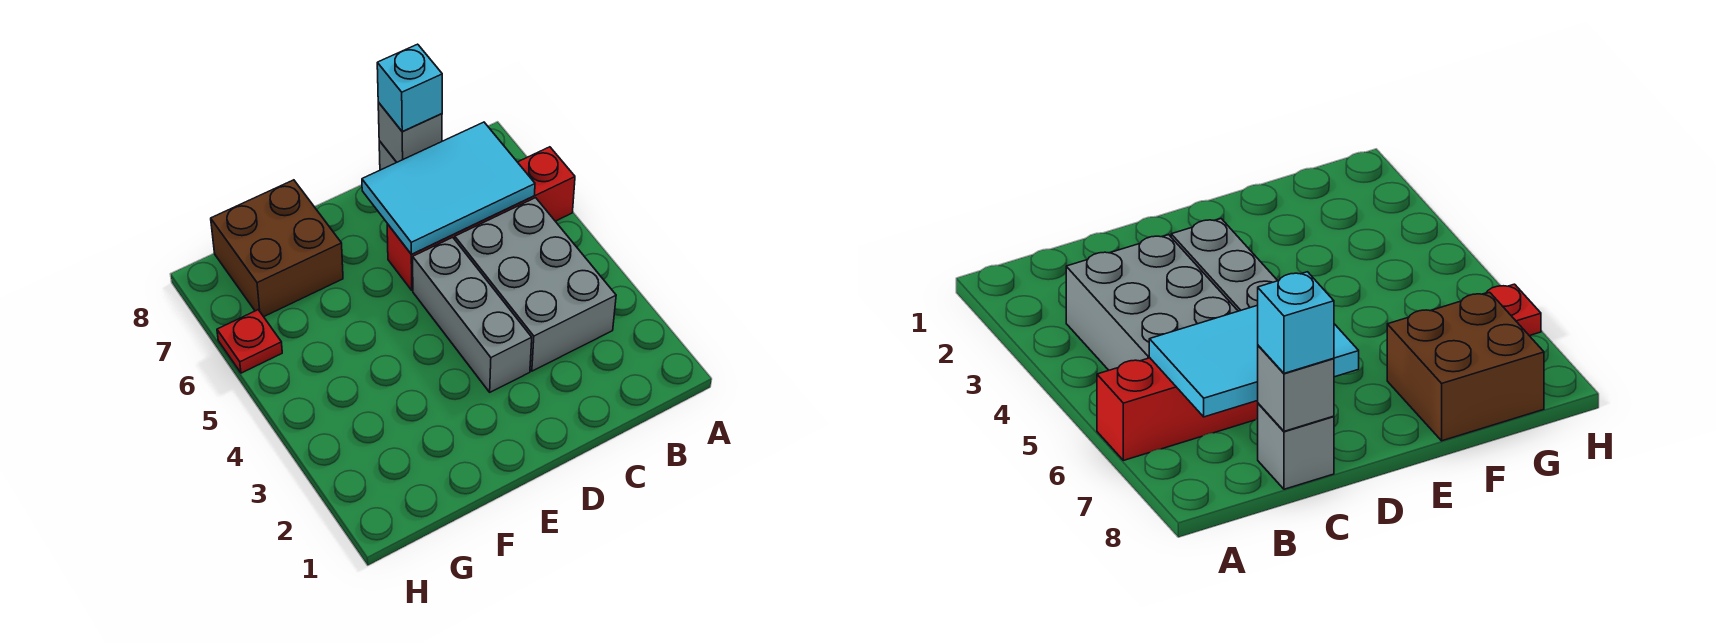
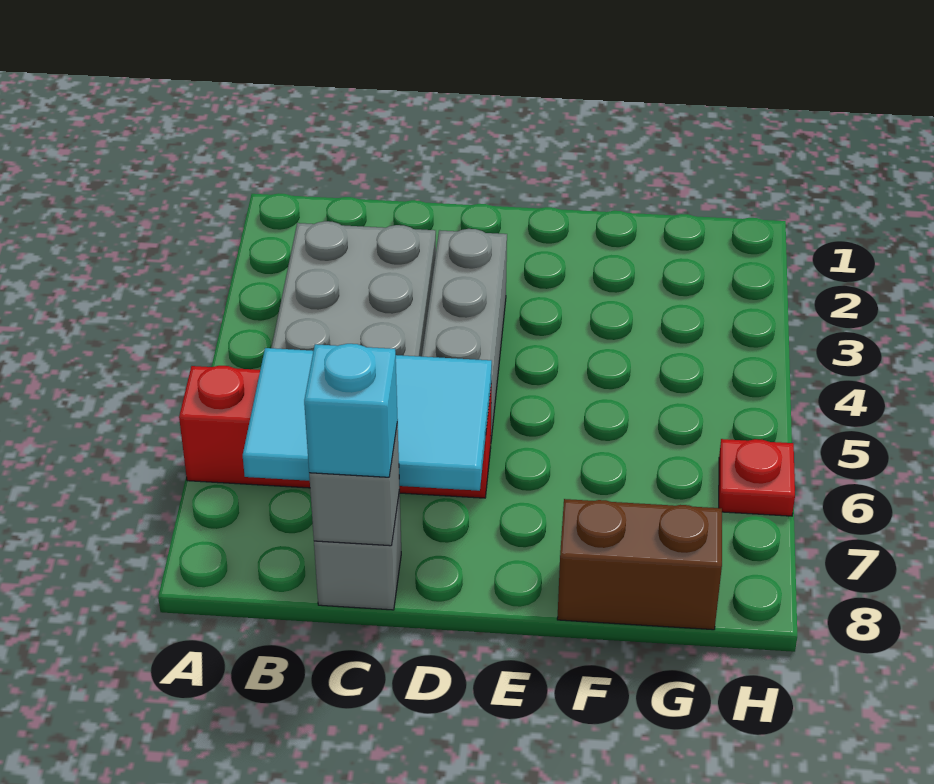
brown brick F7:G8 level 1 -> brown brick F8:G8 level 1

